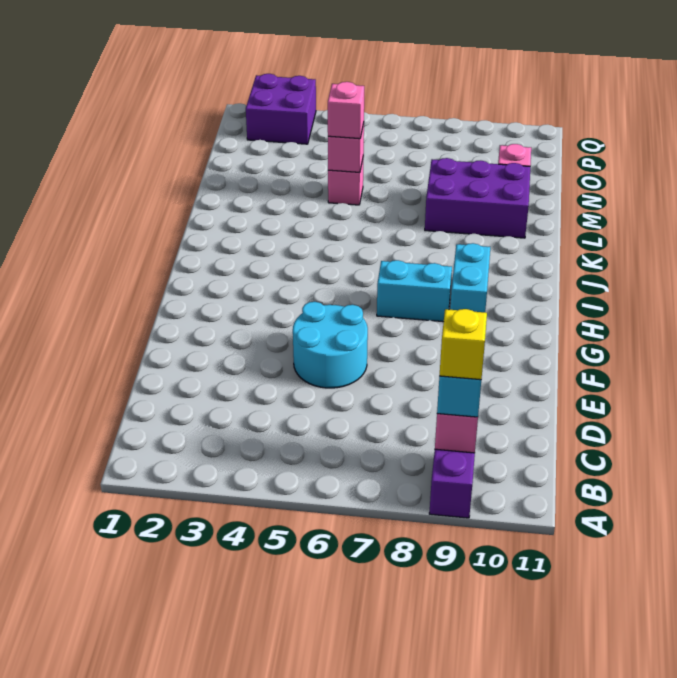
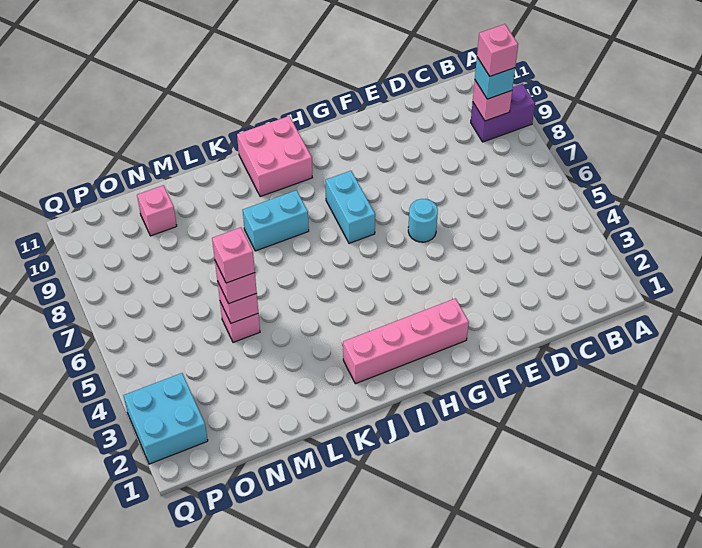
yellow brick B9 level 4 -> pink brick B9 level 4
cyan round brick E5:F6 level 1 -> cyan round brick F6 level 1
none -> pink brick G2:J2 level 1
cyan brick H9:I9 level 1 -> cyan brick J8:K8 level 1
none -> pink brick I10:J11 level 1
purple brick L8:M10 level 1 -> none
none -> pink brick M5 level 4
purple brick P2:Q3 level 1 -> cyan brick P2:Q3 level 1

